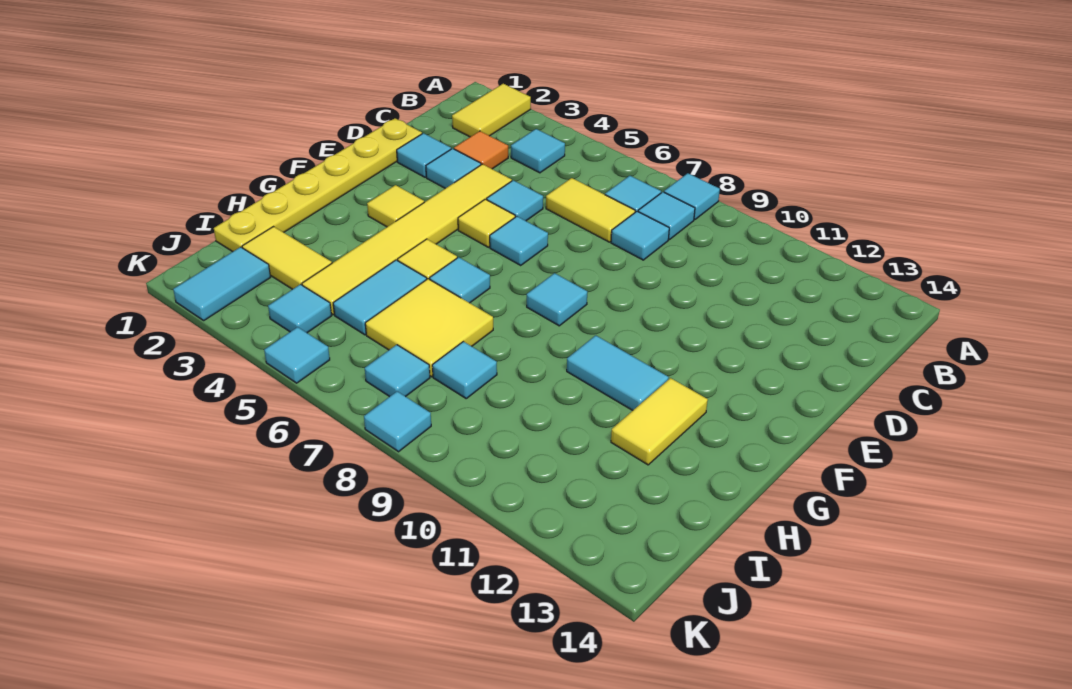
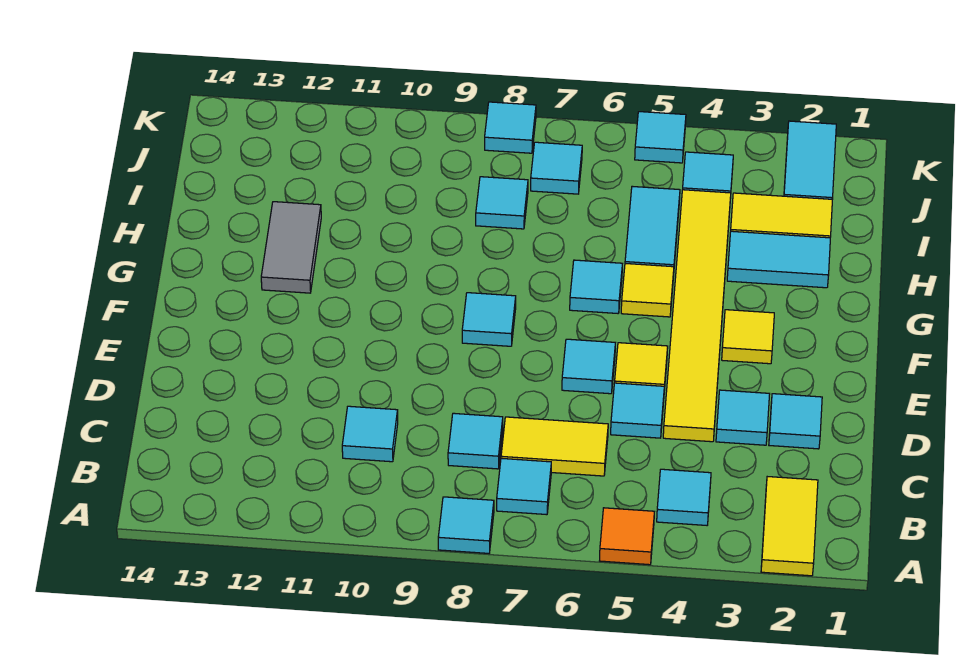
cyan tile B8 level 1 -> cyan tile C10 level 1
orange tile C3 level 1 -> orange tile A5 level 1
yellow plate D1:I1 level 1 -> none
cyan tile G10:G11 level 1 -> cyan tile H2:H3 level 1
yellow tile G12:H12 level 1 -> grey tile G12:H12 level 1
yellow tile H6:I7 level 1 -> none

